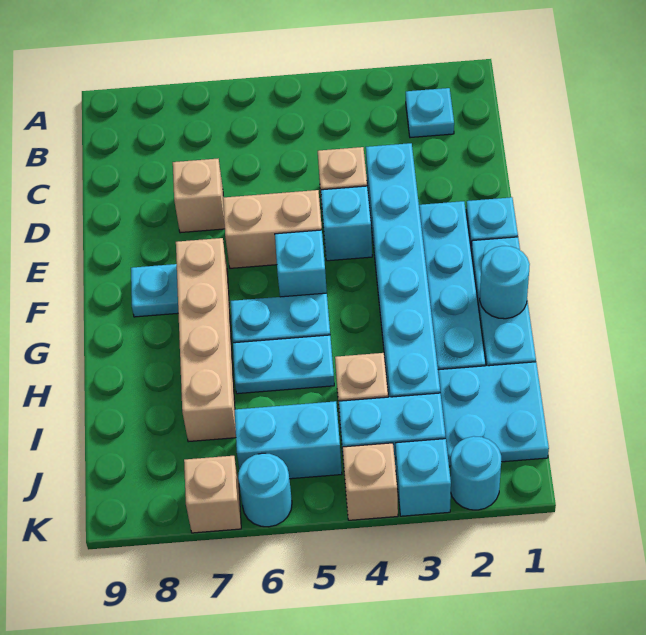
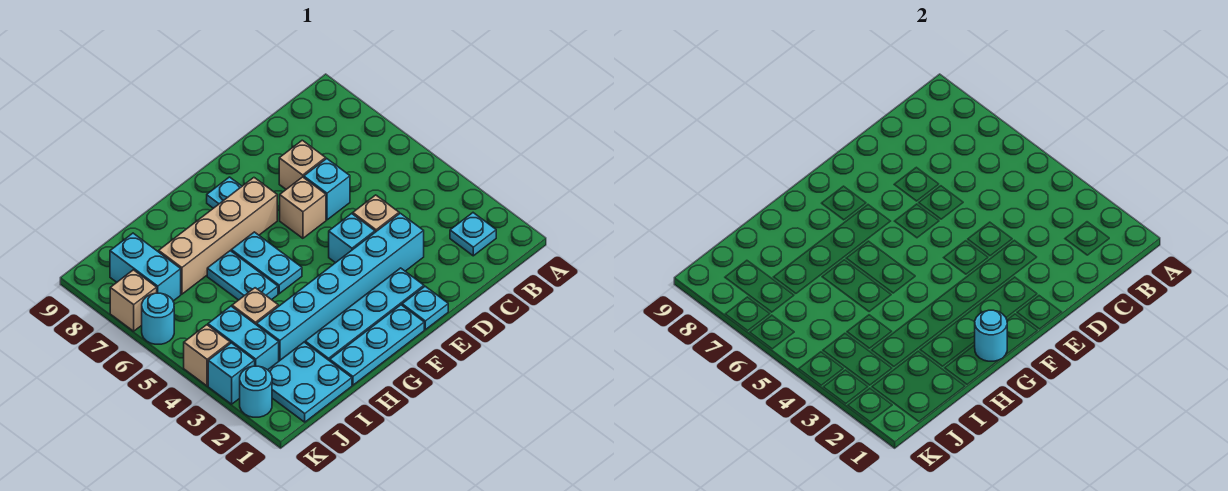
tan brick E5:E6 level 1 -> tan brick E6 level 1
cyan brick F5 level 1 -> cyan brick D6 level 1
cyan brick J5:J6 level 1 -> cyan brick J7:J8 level 1

